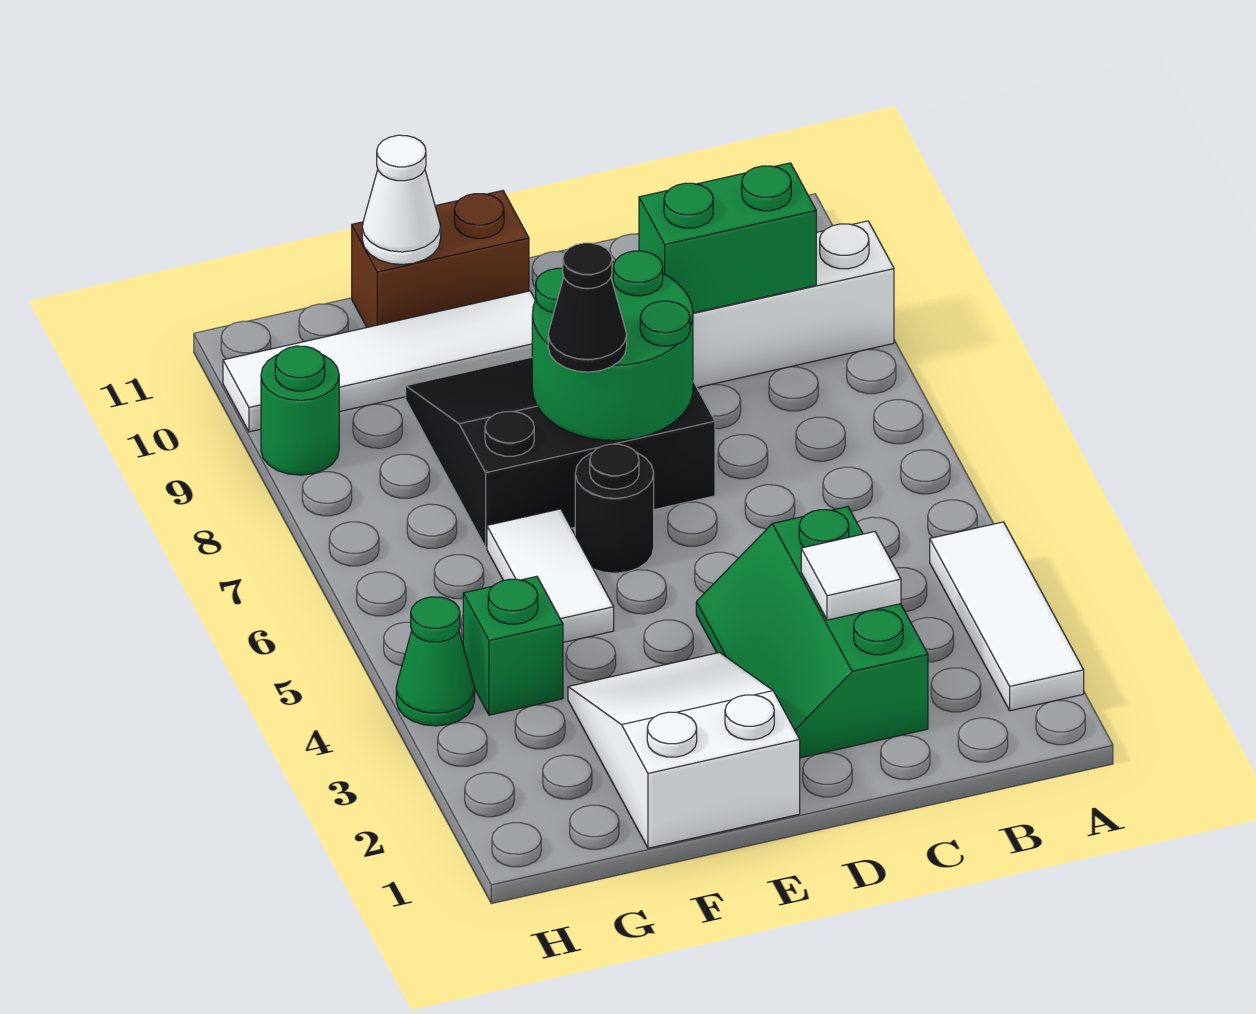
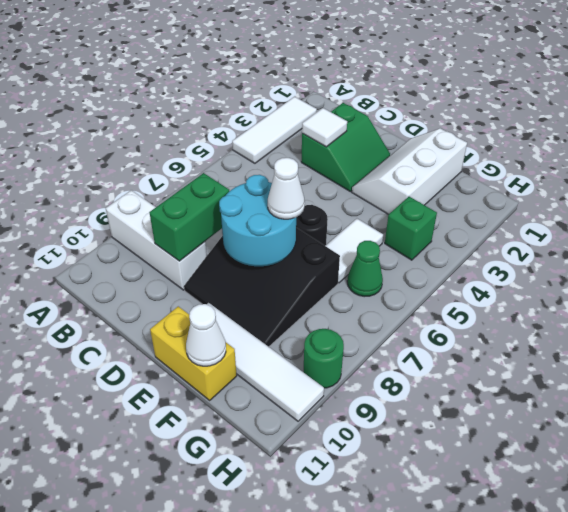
green brick B9:C9 level 2 -> green brick C8:C9 level 2
green slope C2:D4 level 1 top C -> green slope C2:D3 level 1 top C
green round brick D7:E8 level 2 -> cyan round brick D7:E8 level 2
white slope E1:F3 level 1 top 1 -> white slope E1:F3 level 1 top F
black cone E7 level 3 -> white cone E7 level 3
brown brick E11:F11 level 1 -> yellow brick E11:F11 level 1
green cone H4 level 1 -> green cone G6 level 1

